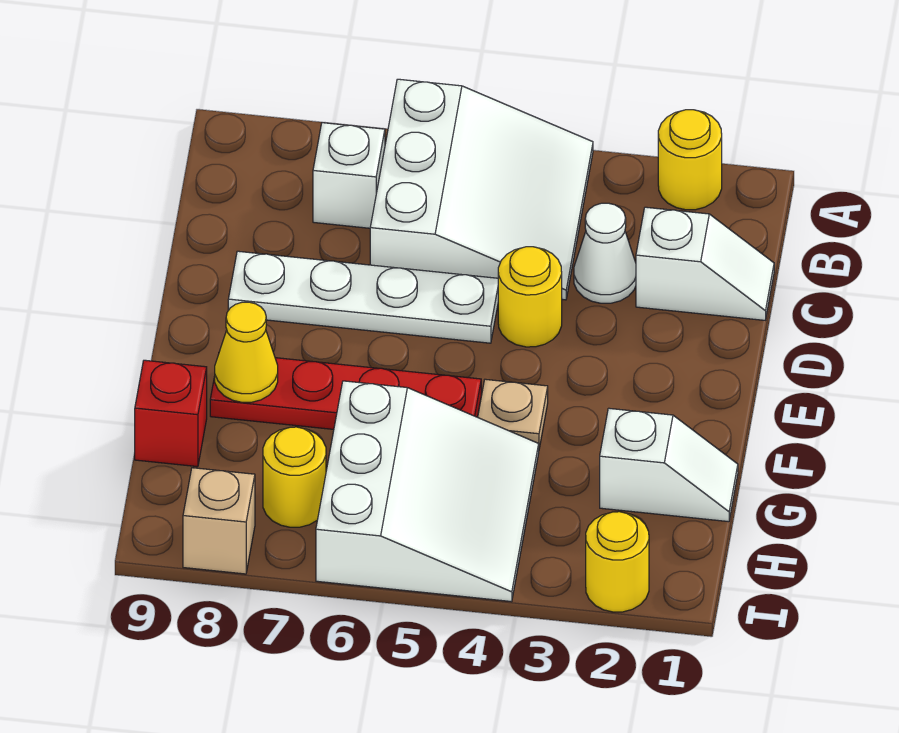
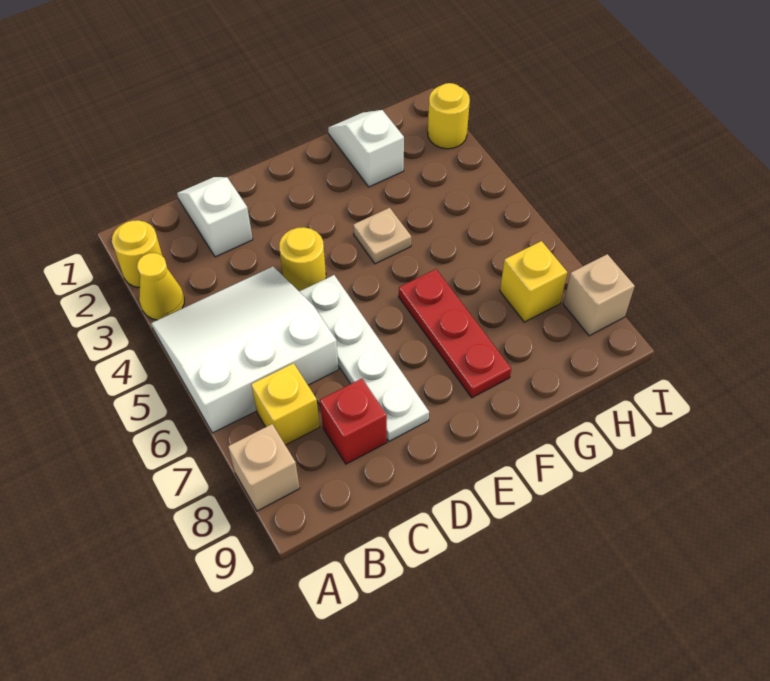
none -> tan brick A8 level 1
white brick B7 level 1 -> yellow brick B7 level 1
white cone C3 level 1 -> none
red plate F5:F8 level 1 -> red plate F6:F8 level 1
yellow cone F8 level 2 -> yellow cone A3 level 1
white slope G4:I6 level 1 top 6 -> none
red brick G9 level 1 -> red brick C8 level 1
yellow round brick H7 level 1 -> yellow brick H7 level 1

